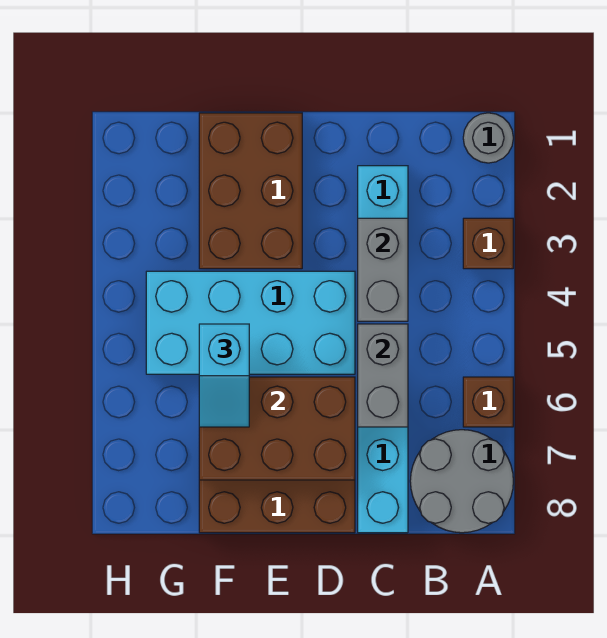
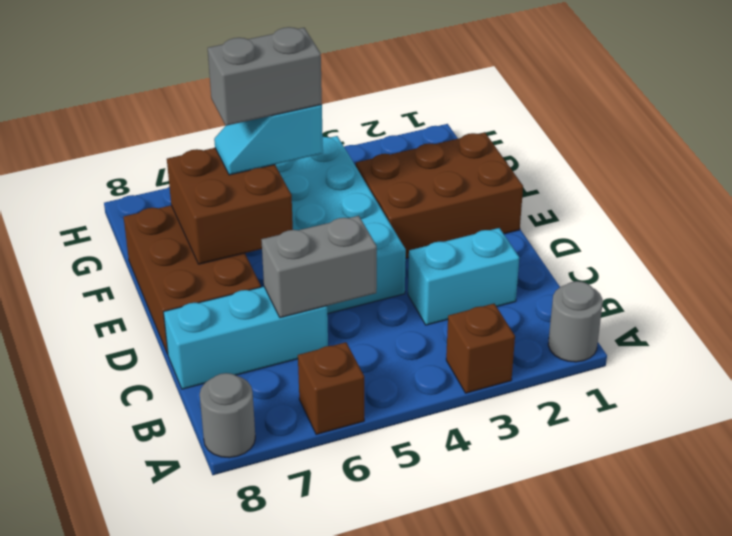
grey round brick A7:B8 level 1 -> grey round brick A8 level 1
grey brick C3:C4 level 2 -> grey brick F5:F6 level 4
brown brick D6:F7 level 2 -> brown brick E6:F7 level 2

